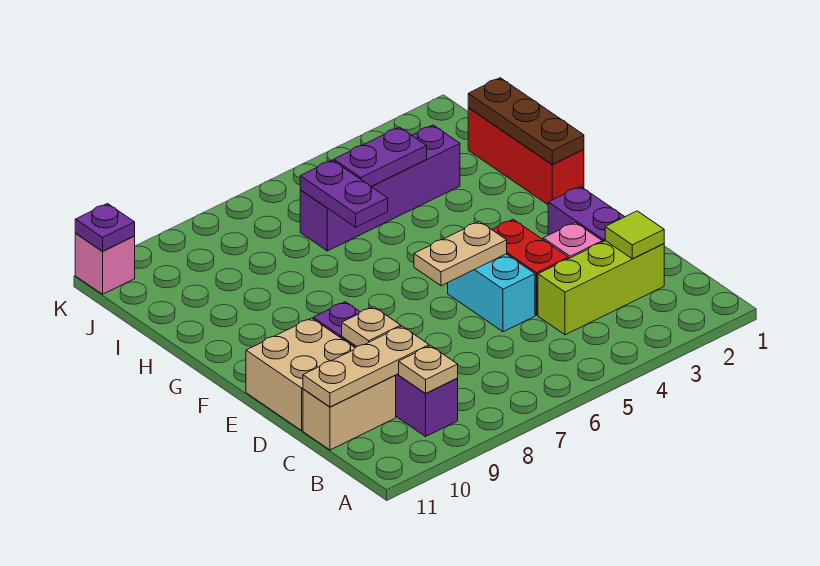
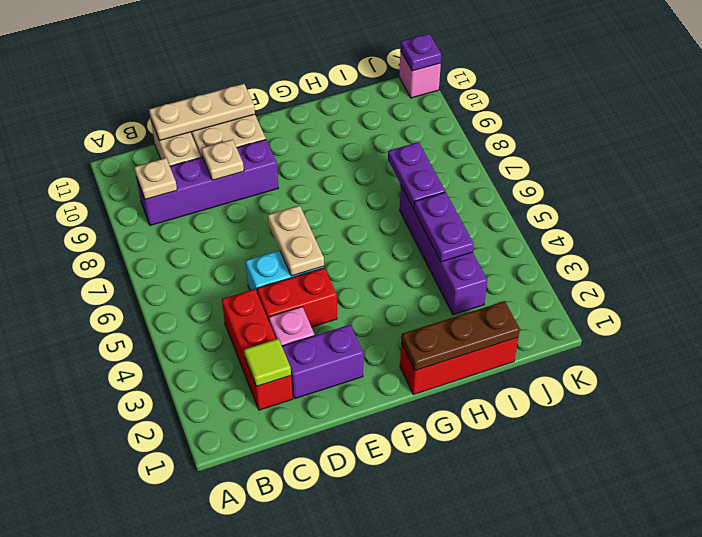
lime brick C2:C4 level 1 -> red brick C2:C4 level 1
tan plate C9:C11 level 2 -> tan plate C11:E11 level 2
purple plate H6:I6 level 2 -> purple plate I6:I7 level 2

